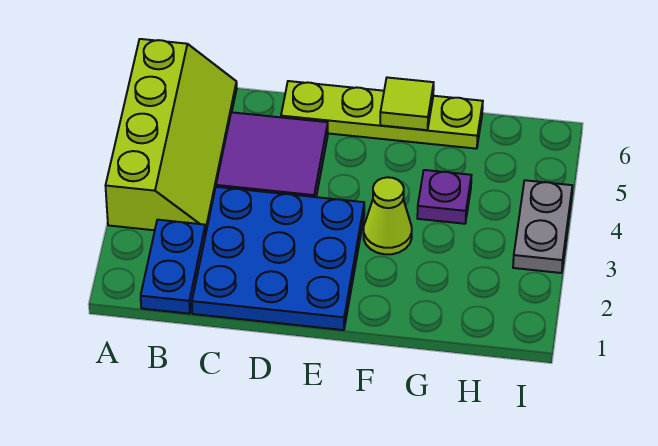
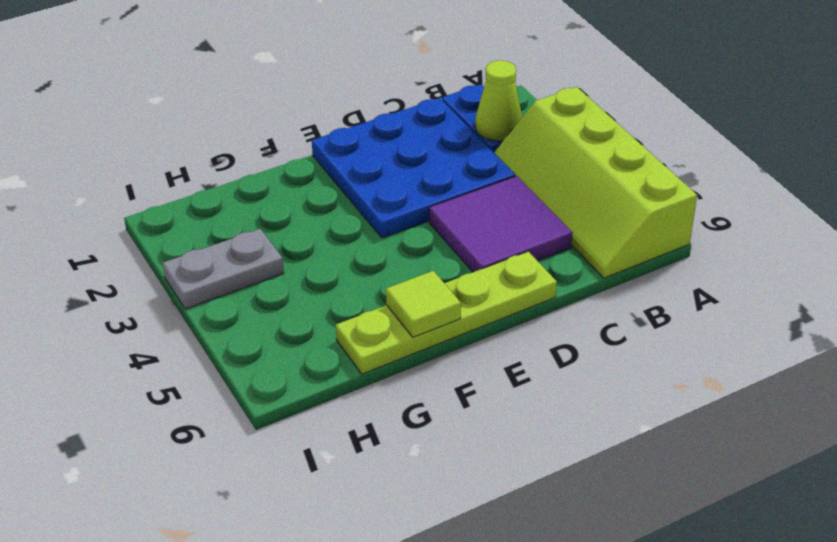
lime cone F3 level 1 -> lime cone B2 level 2
purple plate G4 level 1 -> none
grey plate I3:I4 level 1 -> grey plate H3:I3 level 1

